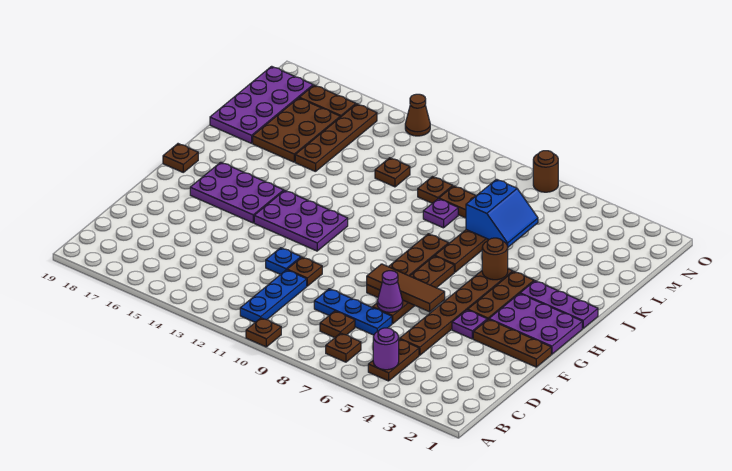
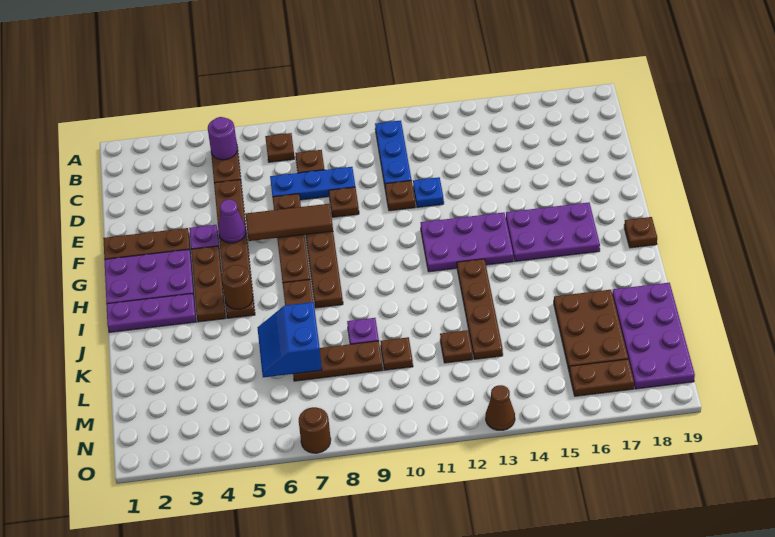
brown plate A10 level 1 -> brown plate E9 level 1
purple cone E7 level 2 -> purple cone F5 level 2
brown plate K15:N15 level 1 -> brown plate I13:L13 level 1

